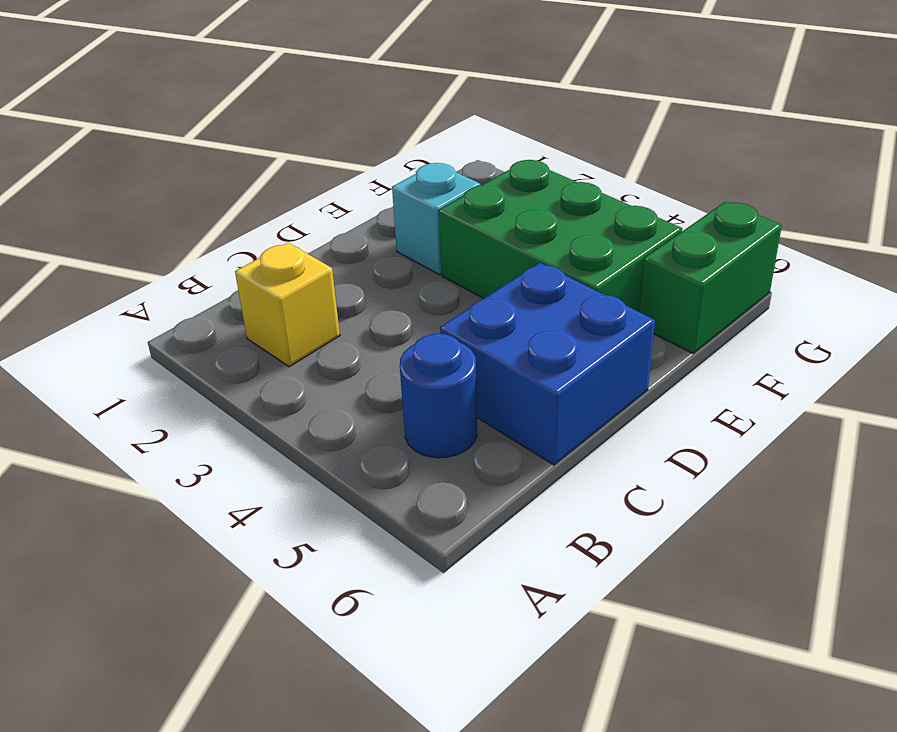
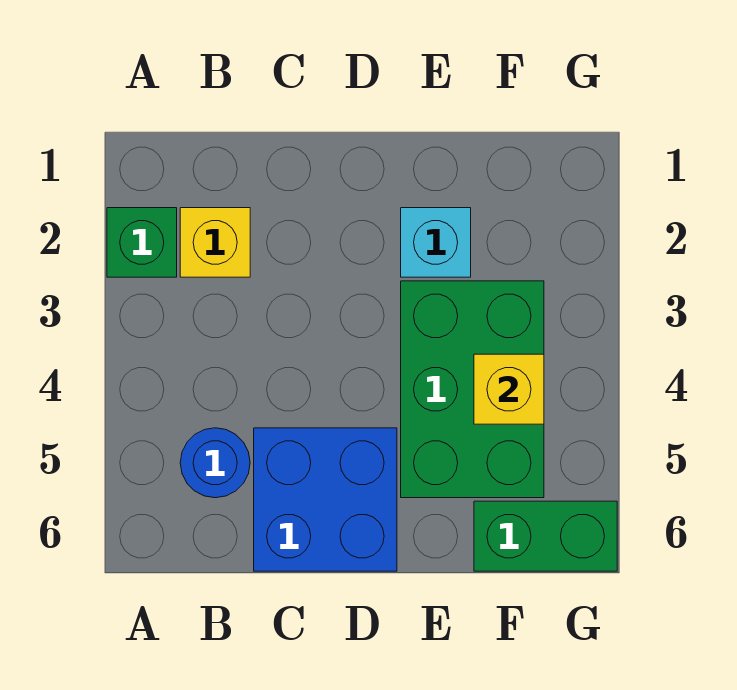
none -> green brick A2 level 1
none -> yellow brick F4 level 2

